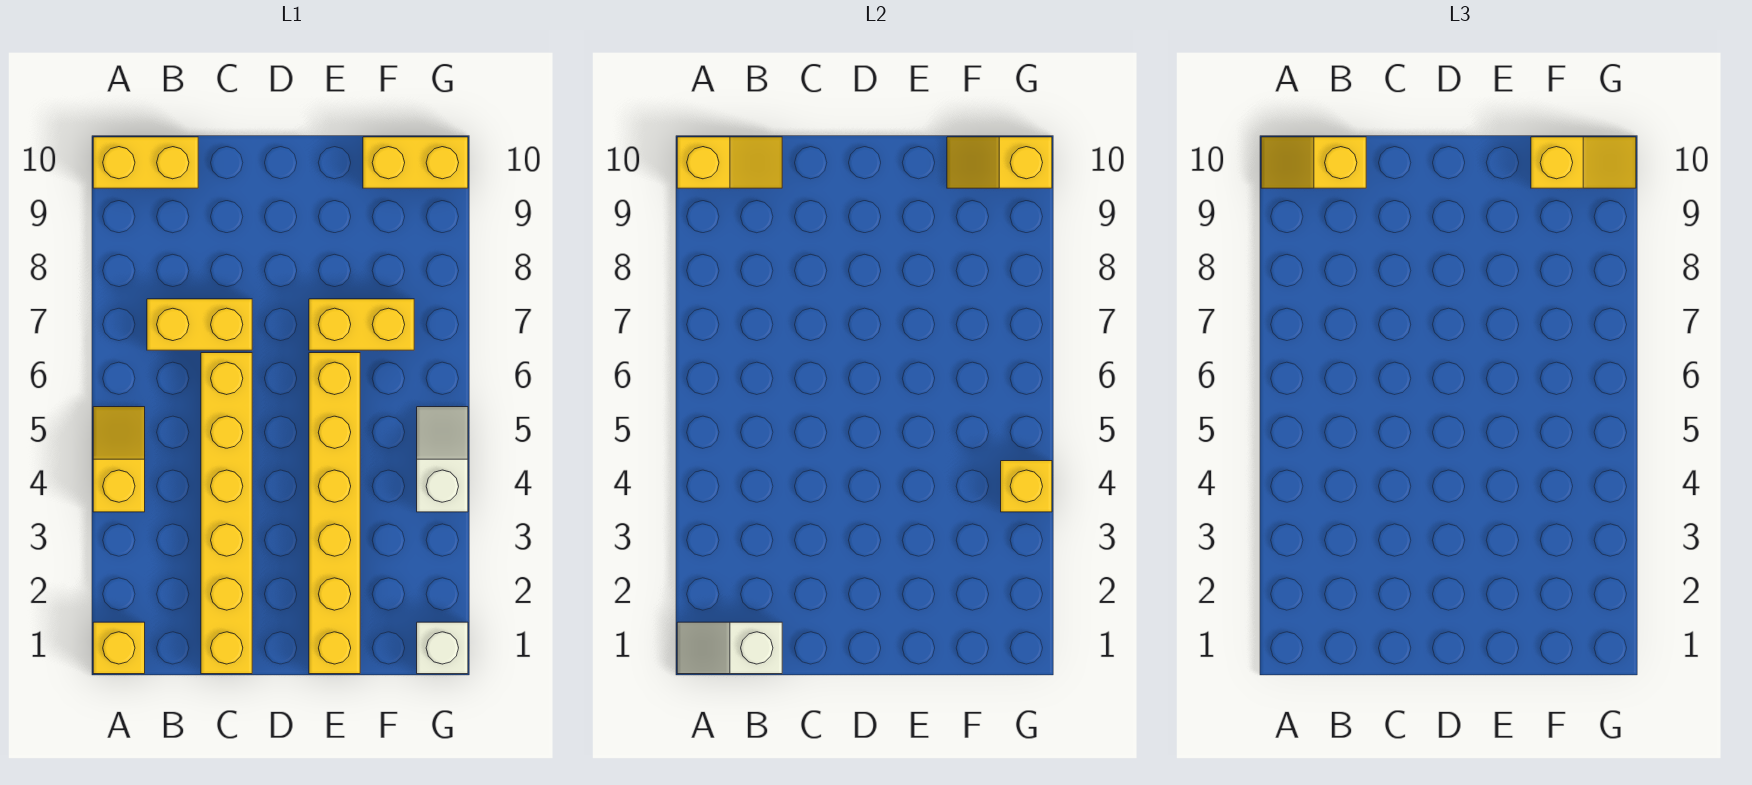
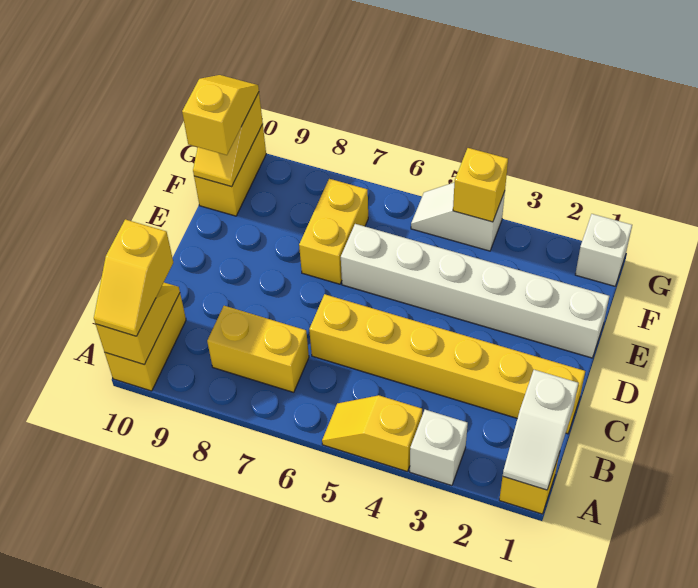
none -> white brick A3 level 1
yellow brick B7:C7 level 1 -> yellow brick B7:B8 level 1
yellow brick E1:E6 level 1 -> white brick E1:E6 level 1

